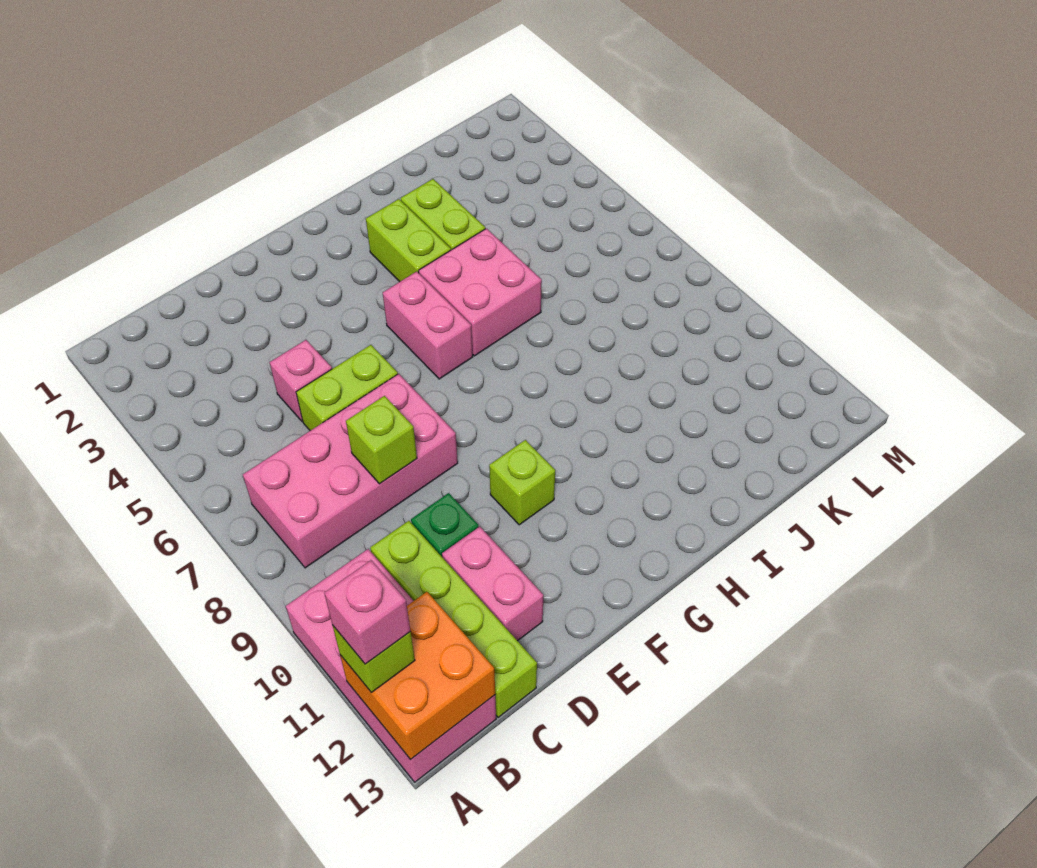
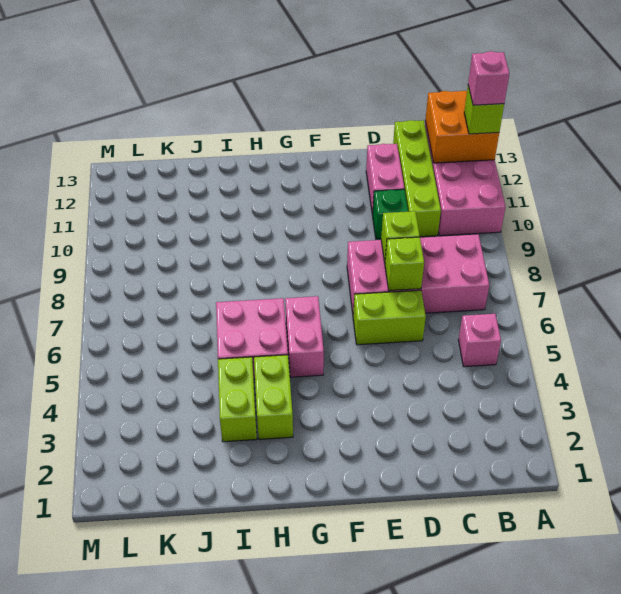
pink brick D5 level 1 -> pink brick B5 level 1
lime brick F10 level 1 -> lime brick D7 level 2

